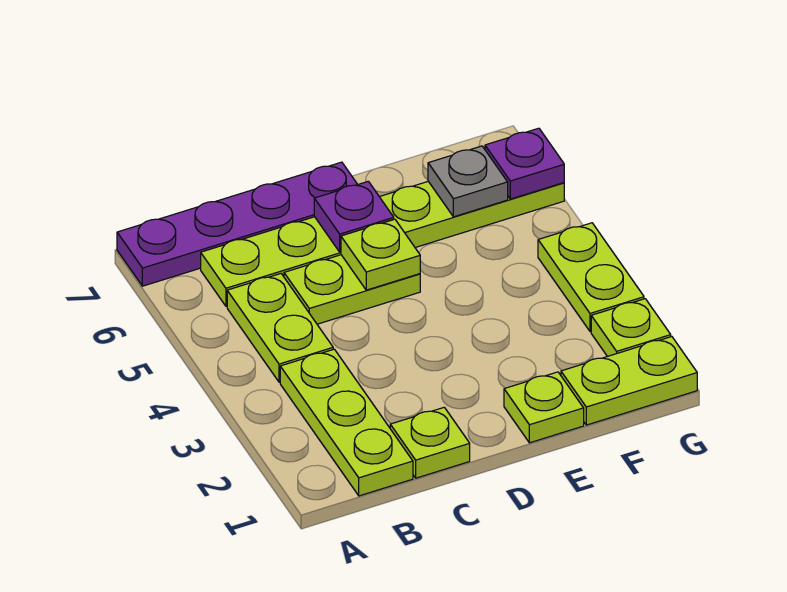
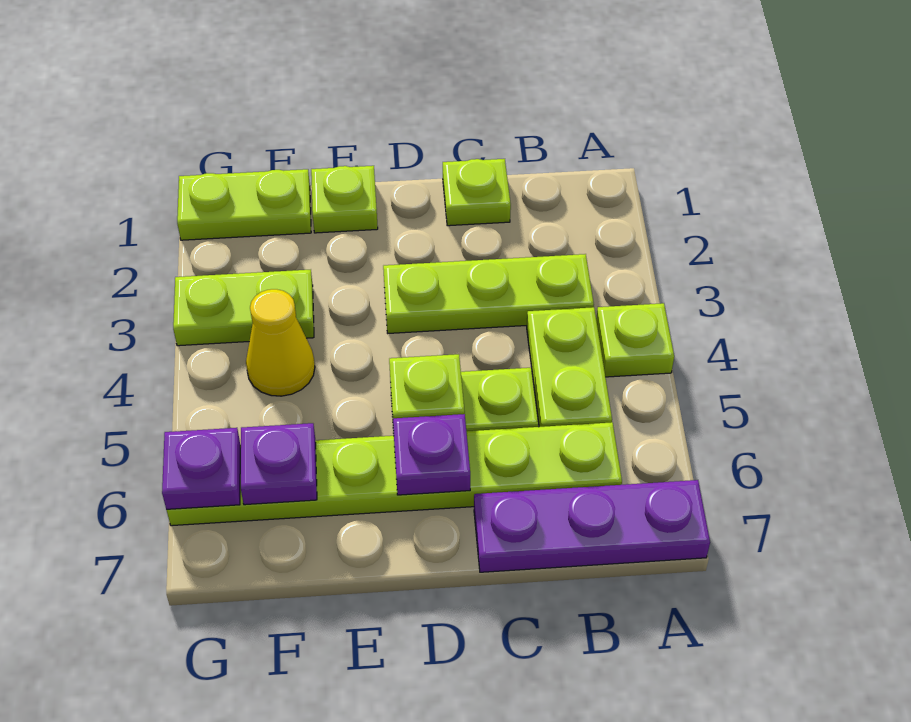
purple plate A7:D7 level 1 -> purple plate A7:C7 level 1
lime plate B1:B3 level 1 -> lime plate B3:D3 level 1
none -> yellow cone F4 level 1
grey plate F6 level 2 -> purple plate F6 level 2
lime plate G2 level 1 -> lime plate A4 level 1
lime plate G3:G4 level 1 -> lime plate F3:G3 level 1

